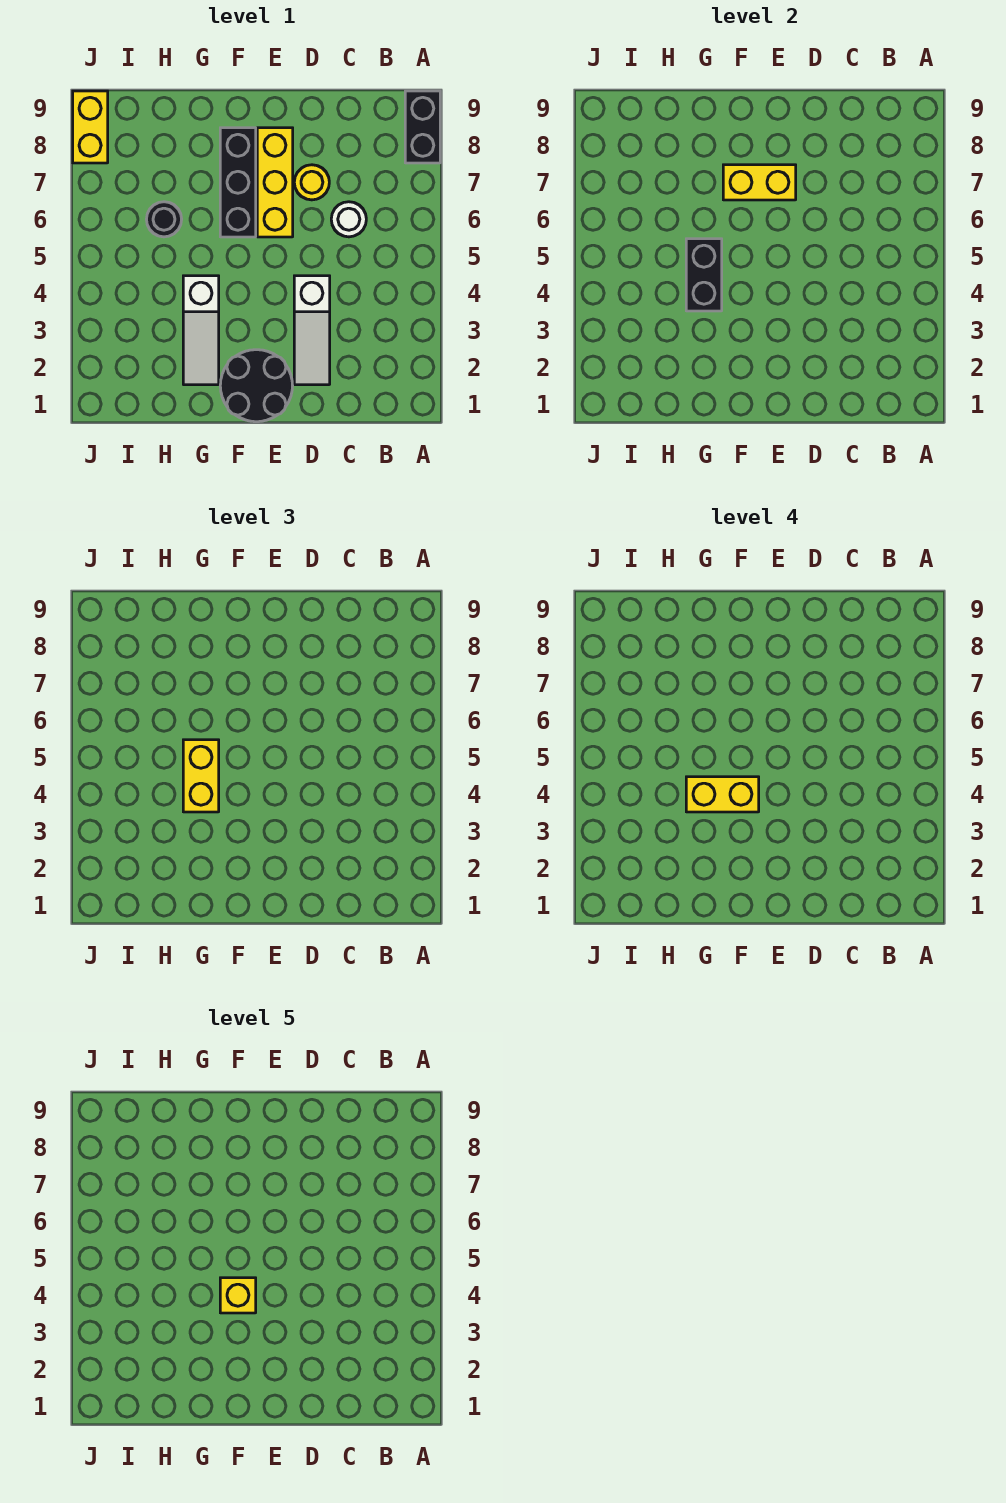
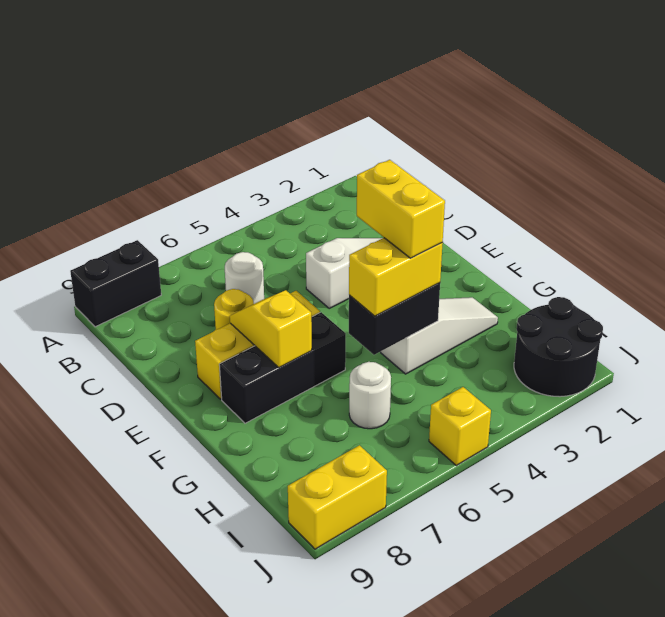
black round brick E1:F2 level 1 -> black round brick I1:J2 level 1
yellow brick E7:F7 level 2 -> yellow slope E7:F7 level 2 top F
yellow brick F4 level 5 -> yellow brick J5 level 1
black round brick H6 level 1 -> white round brick H6 level 1

